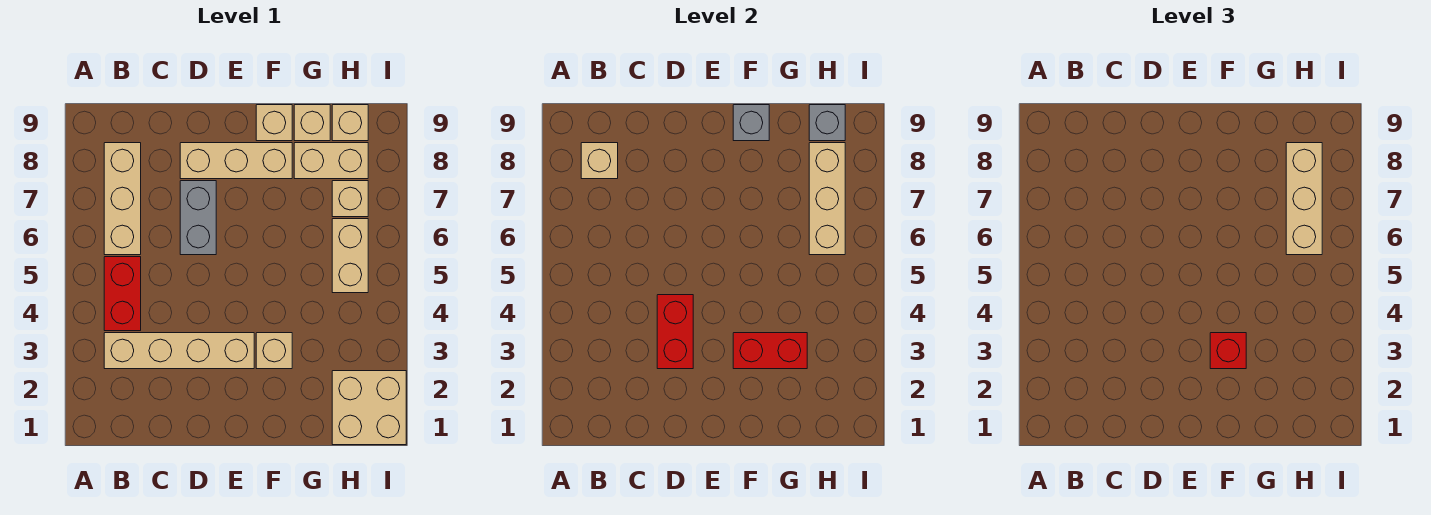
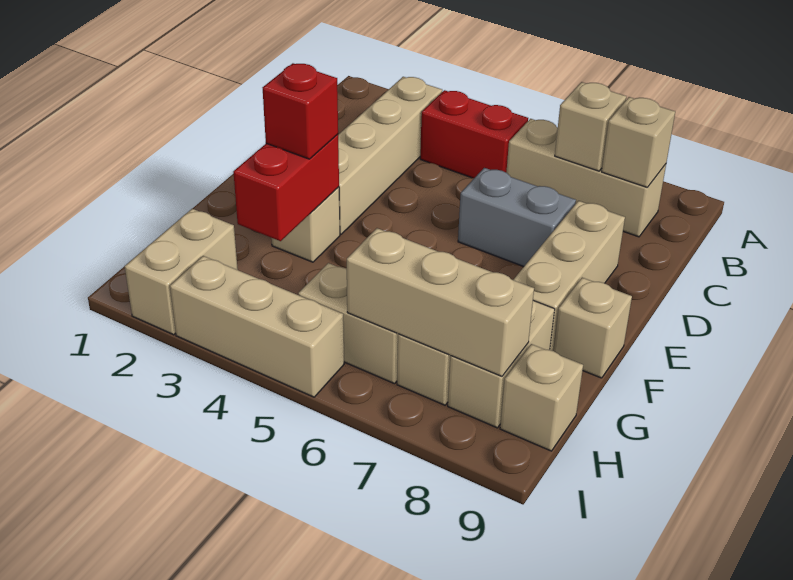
red brick D3:D4 level 2 -> none
grey brick F9 level 2 -> none
tan brick G9 level 1 -> tan brick B7 level 2
tan brick H1:I2 level 1 -> tan brick H2:I2 level 1
tan brick H6:H8 level 3 -> tan brick I3:I5 level 1
grey brick H9 level 2 -> none

